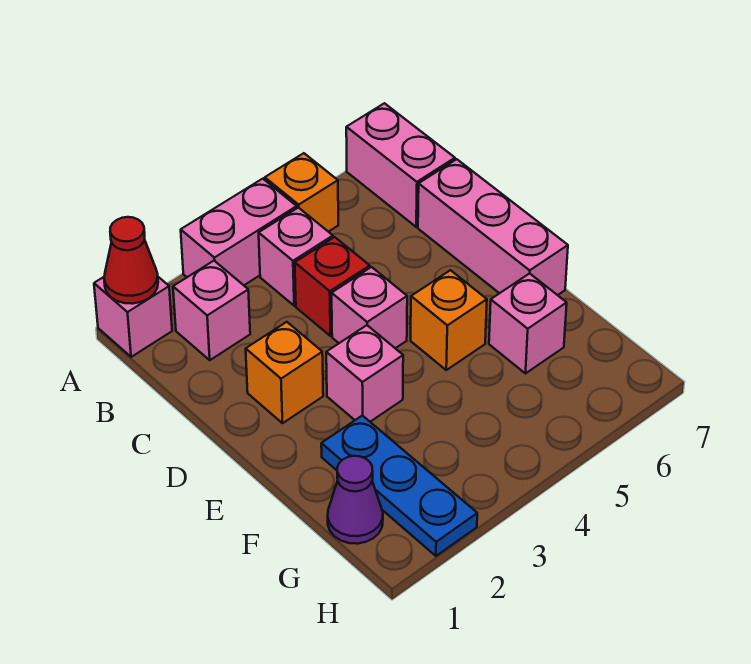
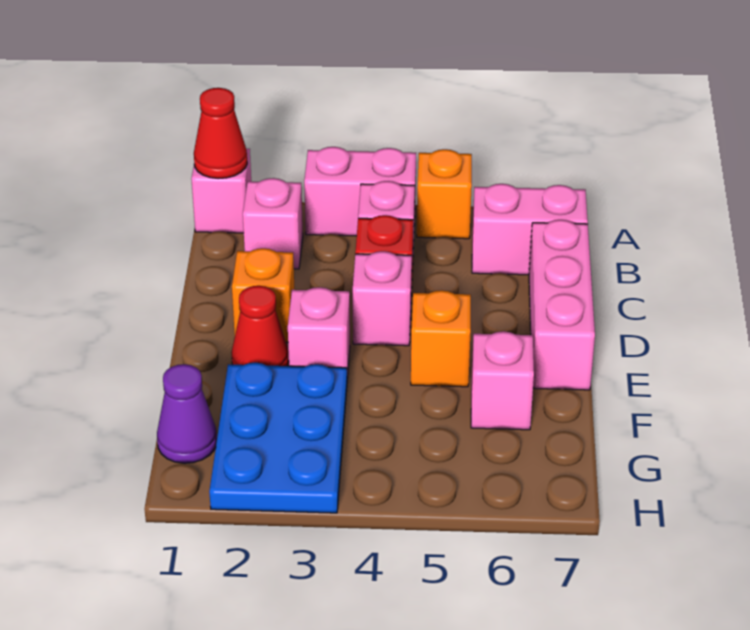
pink brick A7:B7 level 1 -> pink brick B6:B7 level 1
none -> red cone E2 level 1
blue plate F2:H2 level 1 -> blue plate F2:H3 level 1

